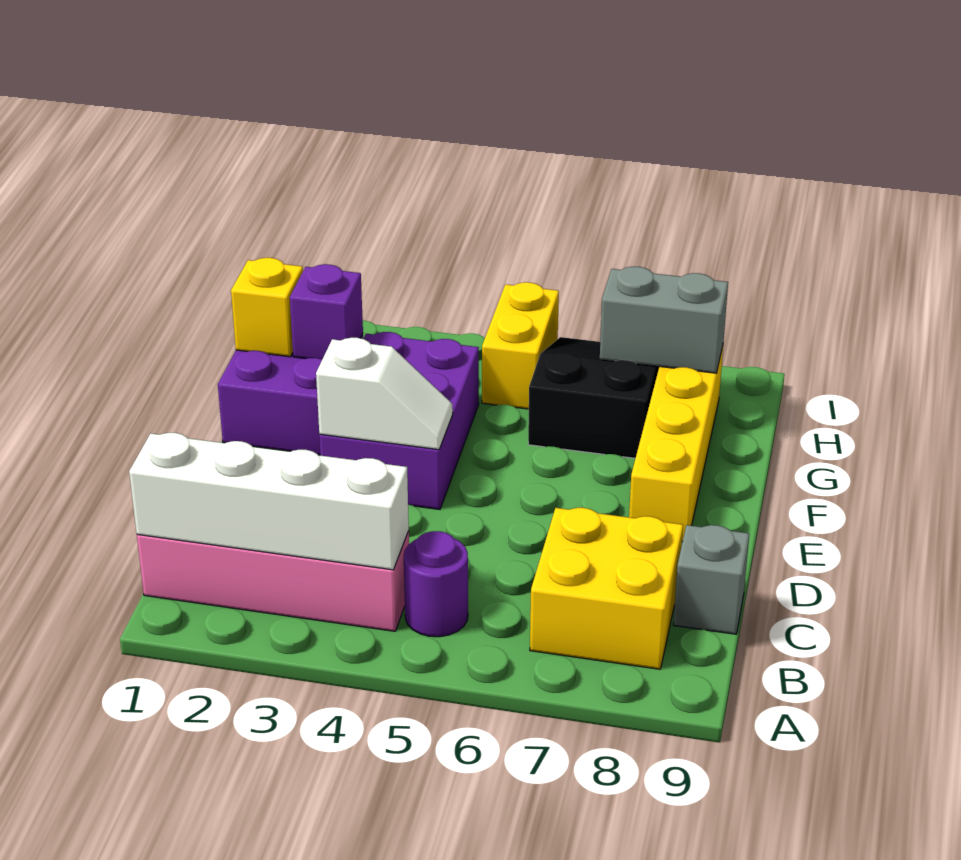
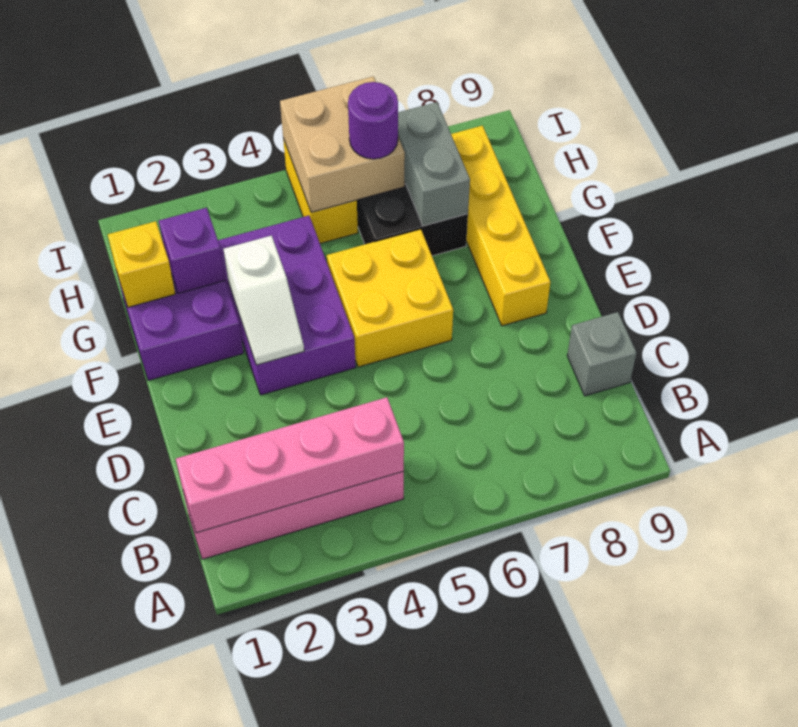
white brick B1:B4 level 2 -> pink brick B1:B4 level 2
purple round brick B5 level 1 -> purple round brick H6 level 3
yellow brick B7:C8 level 1 -> yellow brick E5:F6 level 1
white slope E3:E4 level 2 top 3 -> white slope E3:F3 level 2 top F
none -> tan brick H5:I6 level 2
grey brick H7:H8 level 2 -> grey brick G7:H7 level 2

